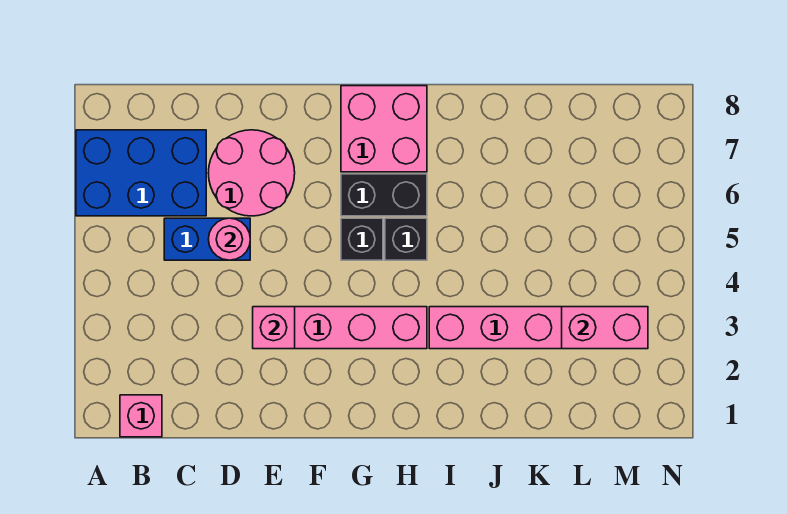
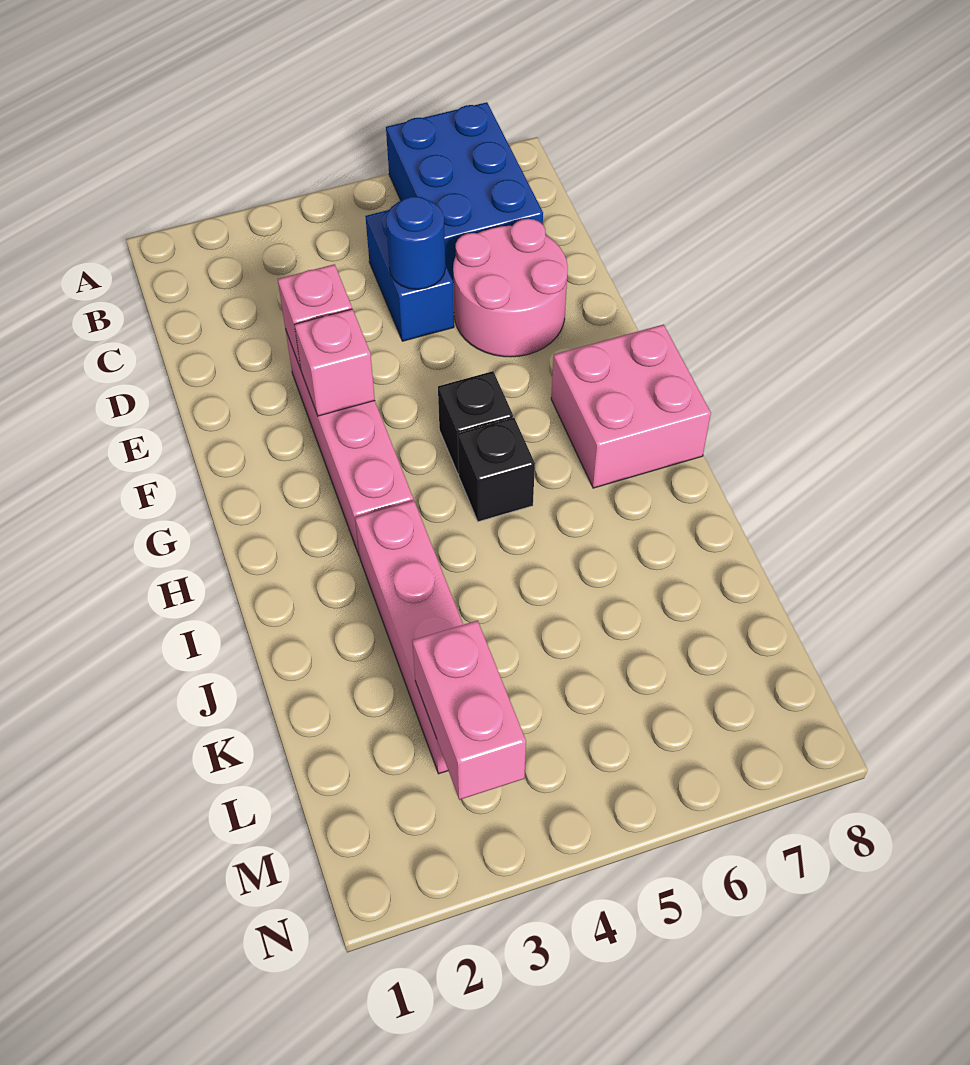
pink brick B1 level 1 -> pink brick F3 level 2
pink round brick D5 level 2 -> blue round brick D5 level 2
black brick G6:H6 level 1 -> none

